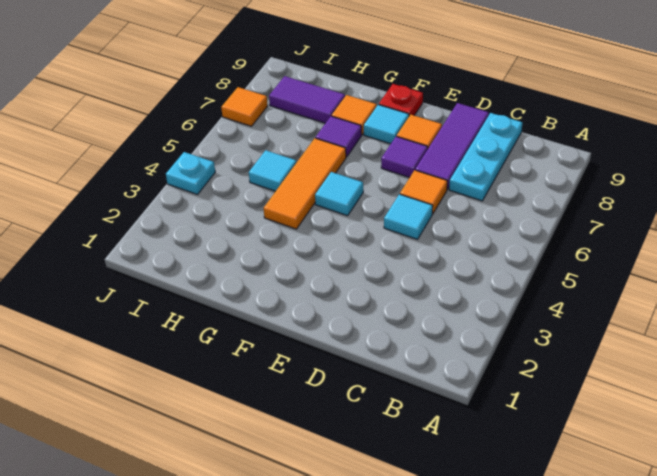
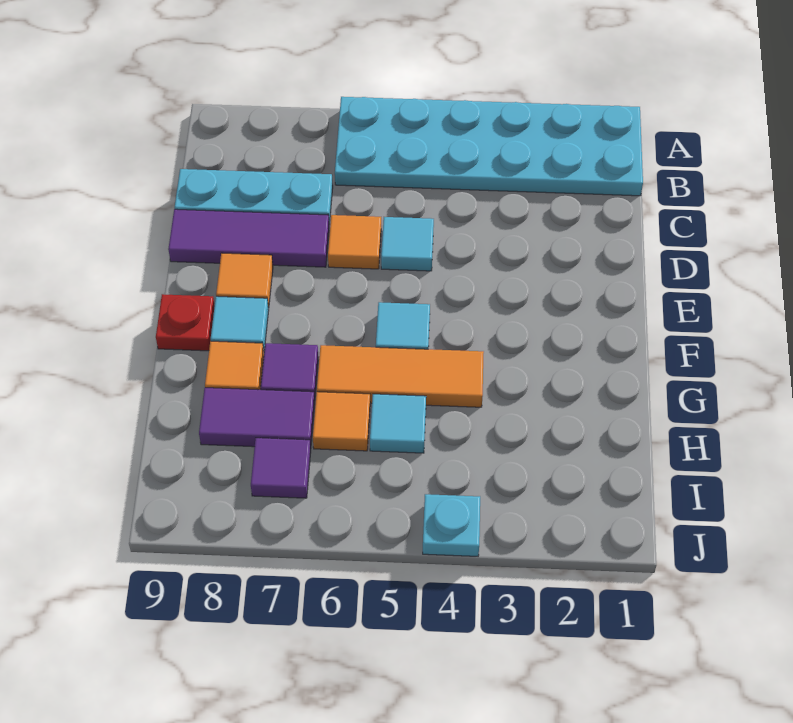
none -> cyan plate A1:B6 level 1
purple tile E7 level 1 -> purple tile I7 level 1
purple tile H8:I8 level 1 -> purple tile H7:H8 level 1
orange tile J7 level 1 -> orange tile H6 level 1

